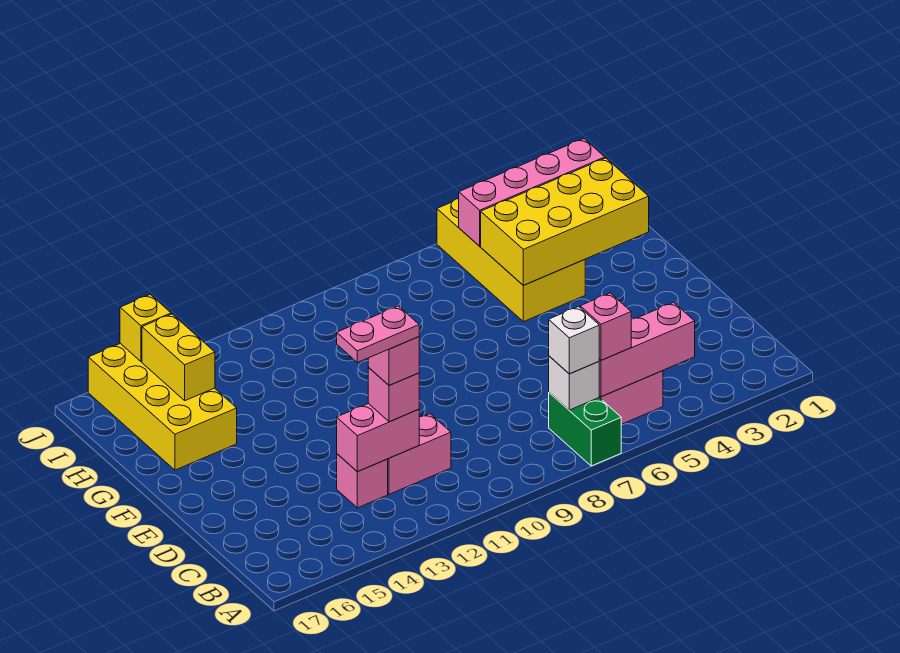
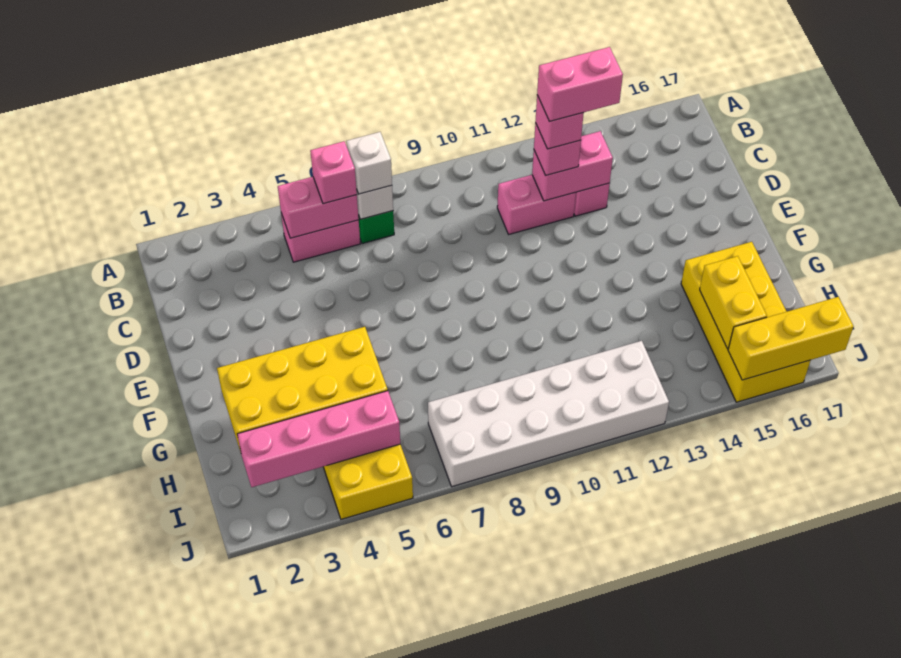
pink brick B4:B6 level 2 -> pink brick B5:B6 level 2
pink plate C12:C13 level 5 -> pink brick C12:C13 level 5
none -> white brick I7:J12 level 1
yellow brick J15 level 2 -> yellow brick J15:J17 level 2

